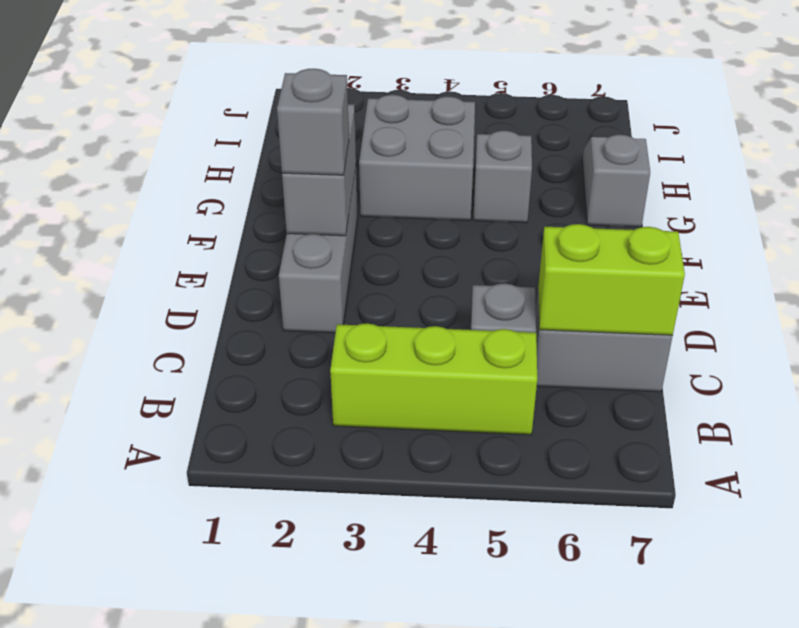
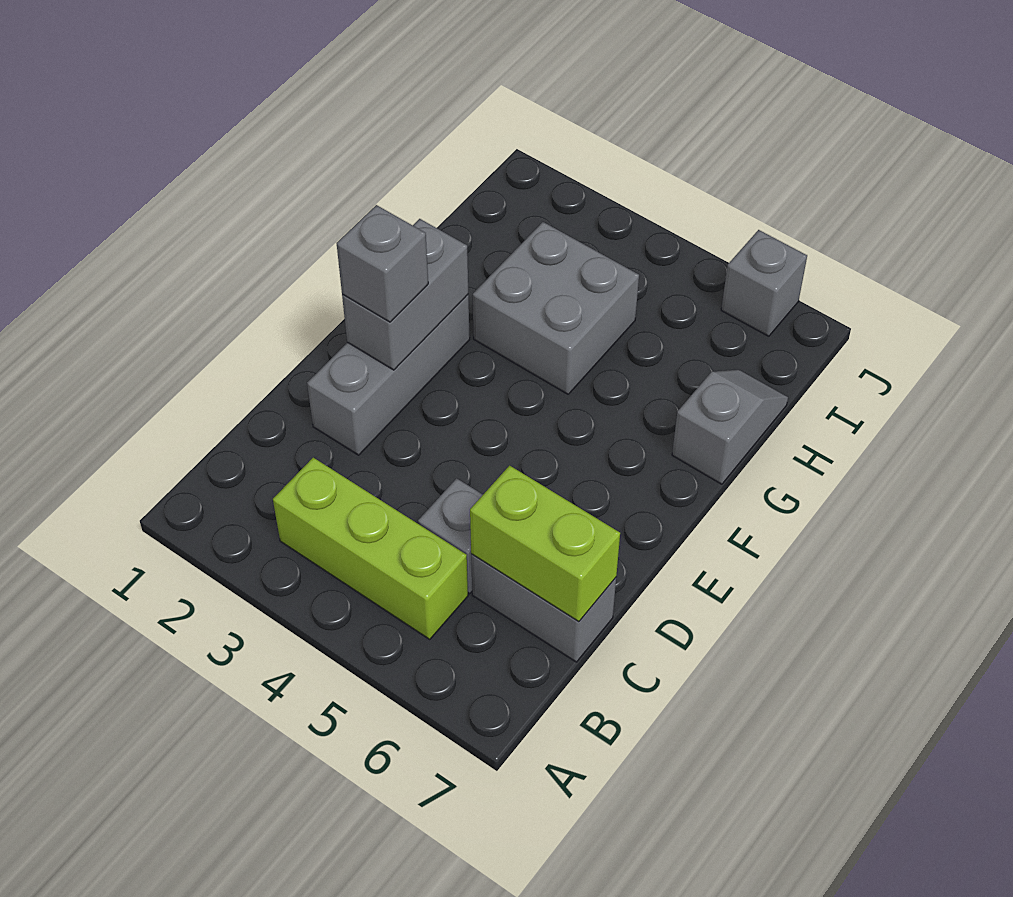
grey brick G5 level 1 -> grey brick J6 level 1

